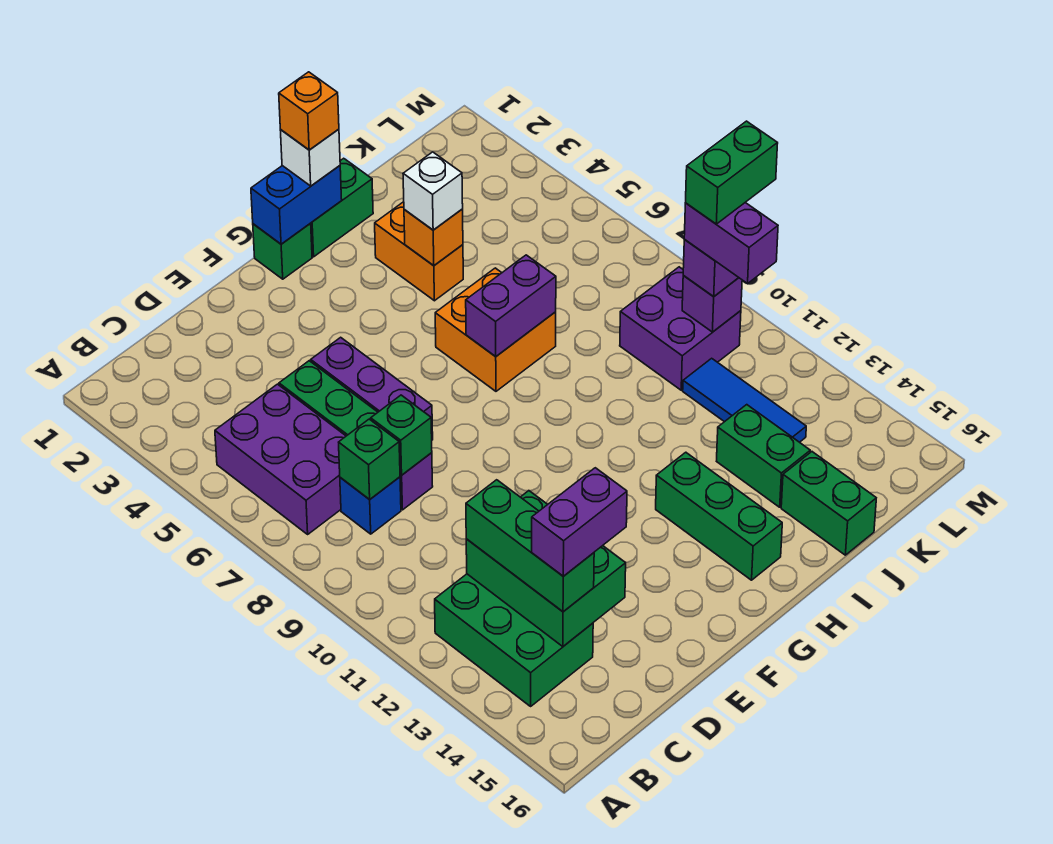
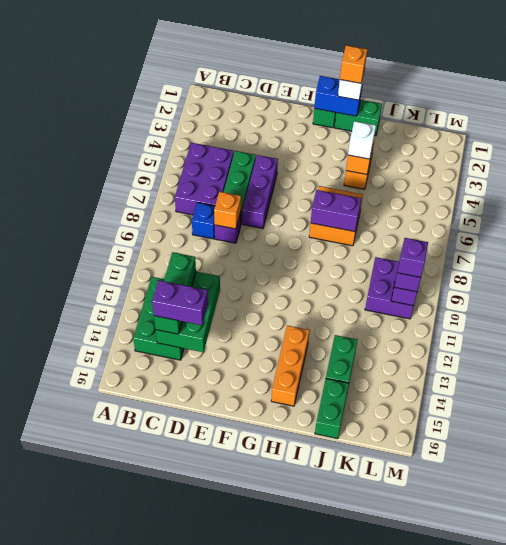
green brick C8 level 2 -> none
green brick D8 level 2 -> orange brick D8 level 2
green brick H13:H15 level 1 -> orange brick H13:H15 level 1
blue tile K11:K13 level 1 -> none
purple brick L10:L11 level 4 -> purple brick L10 level 4
green brick L10:M10 level 5 -> none

